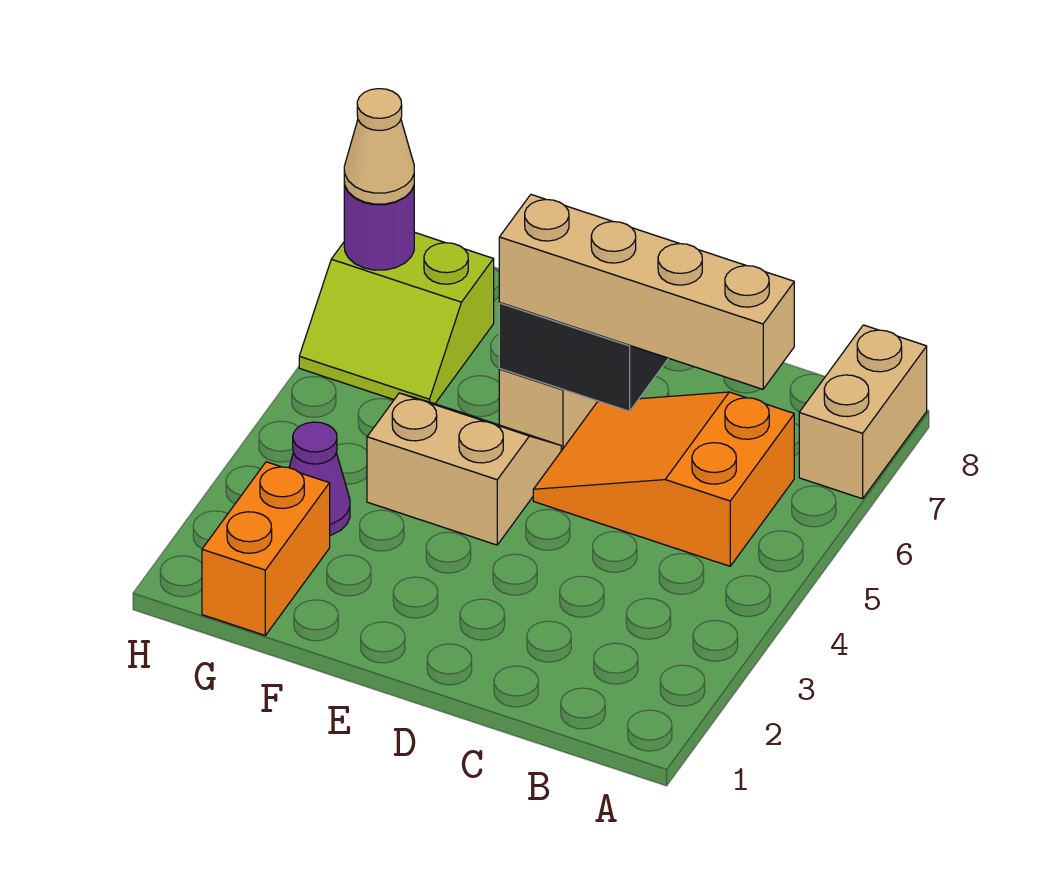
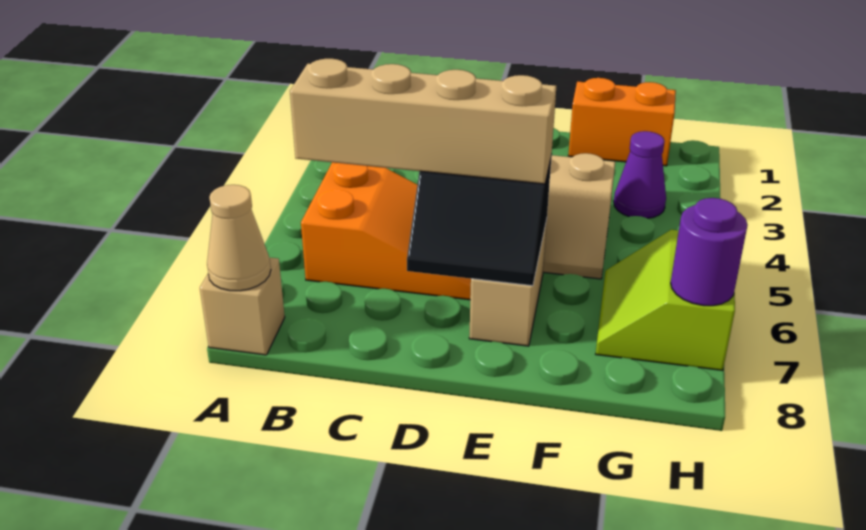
tan brick A7:A8 level 1 -> tan brick A8 level 1
orange brick G1:G2 level 1 -> orange brick F1:G1 level 1
lime slope G6:H7 level 1 top 7 -> lime slope G6:H7 level 1 top H
tan cone H7 level 3 -> tan cone A8 level 2

